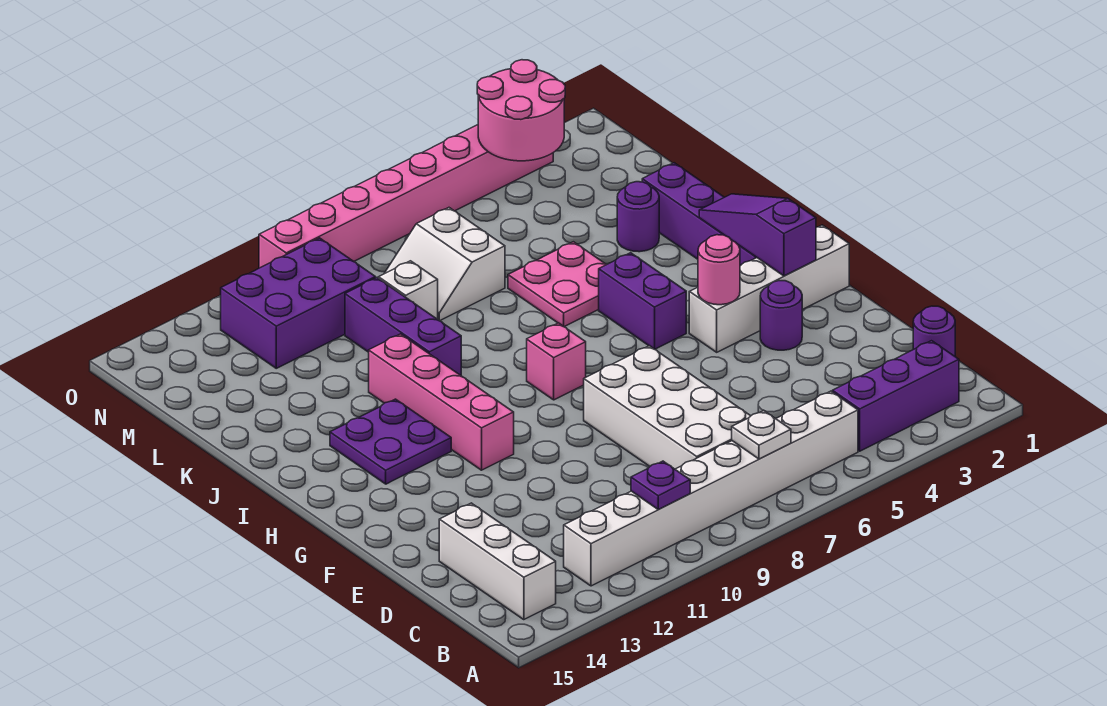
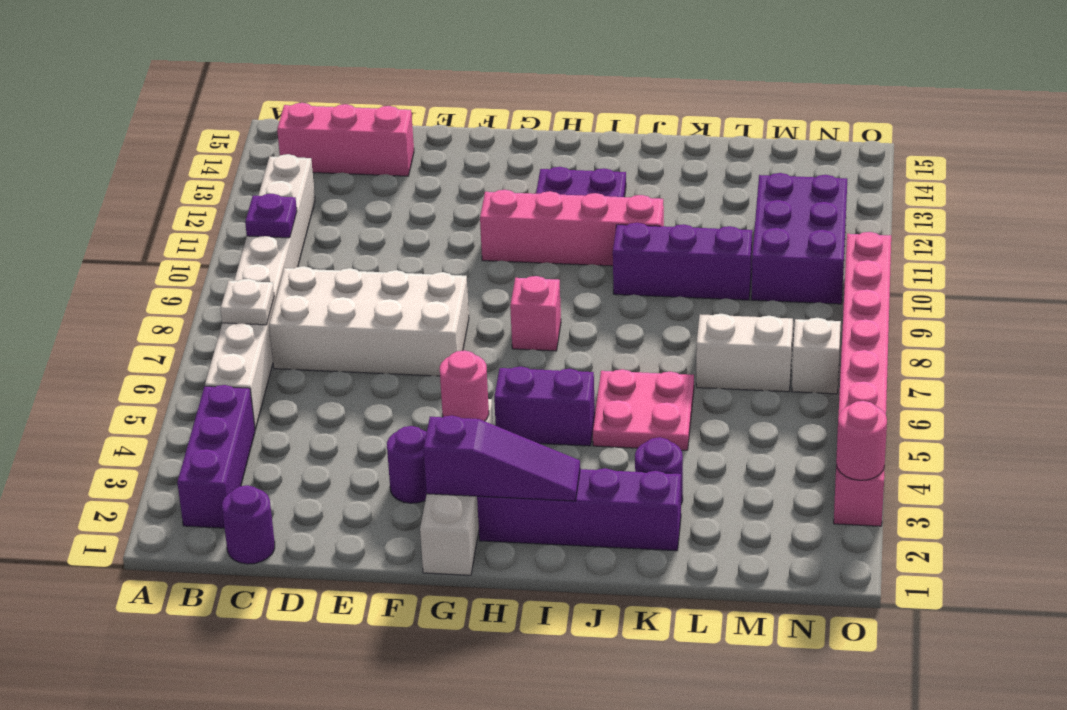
white brick B14:D14 level 1 -> pink brick B14:D14 level 1
white brick L9 level 1 -> white brick N7 level 1
pink round brick N3:O4 level 2 -> pink round brick O3 level 2

